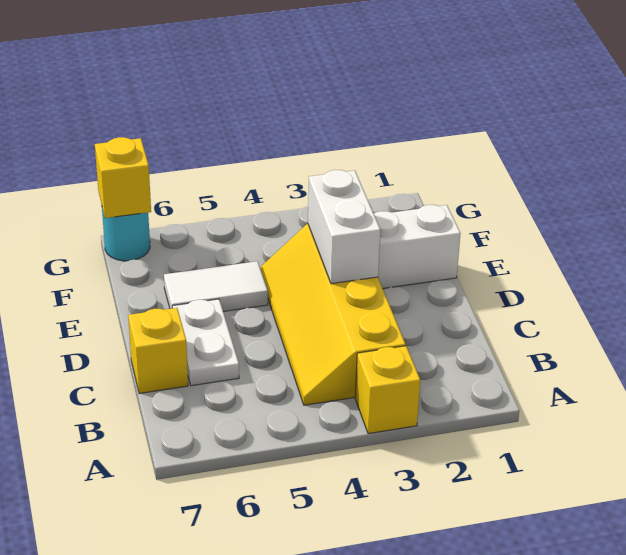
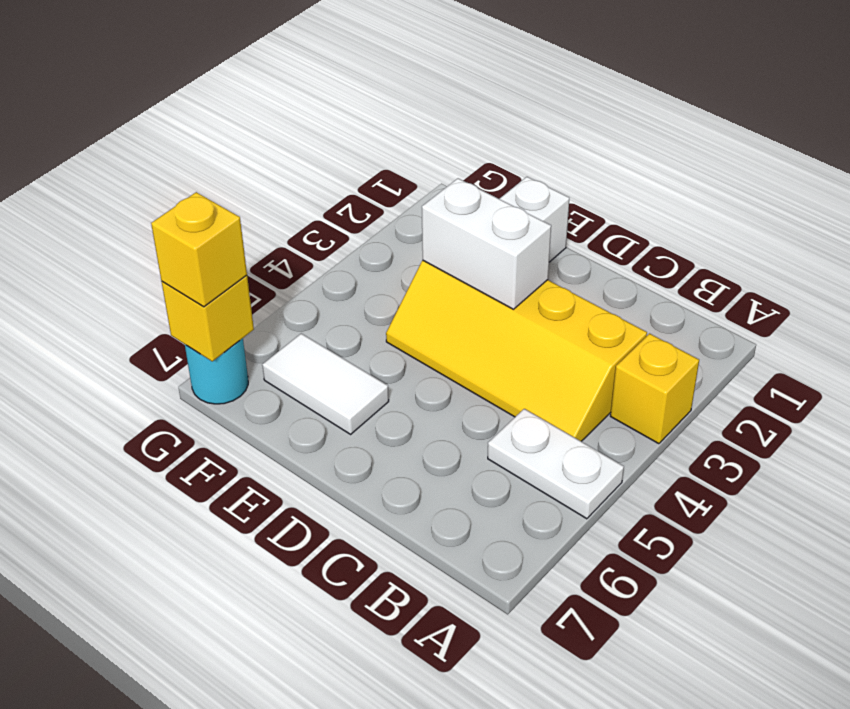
white plate C6:D6 level 1 -> white plate A5:B5 level 1
yellow brick C7 level 1 -> yellow brick G7 level 3
white tile E5:E6 level 1 -> white tile E6:F6 level 1

